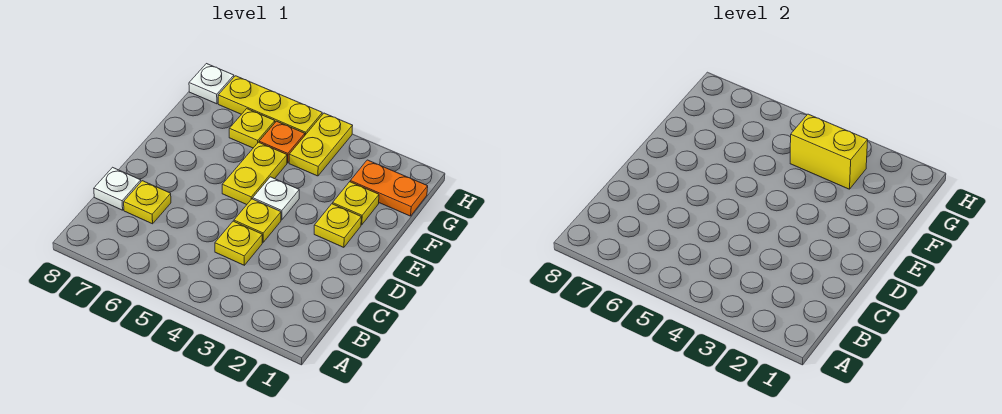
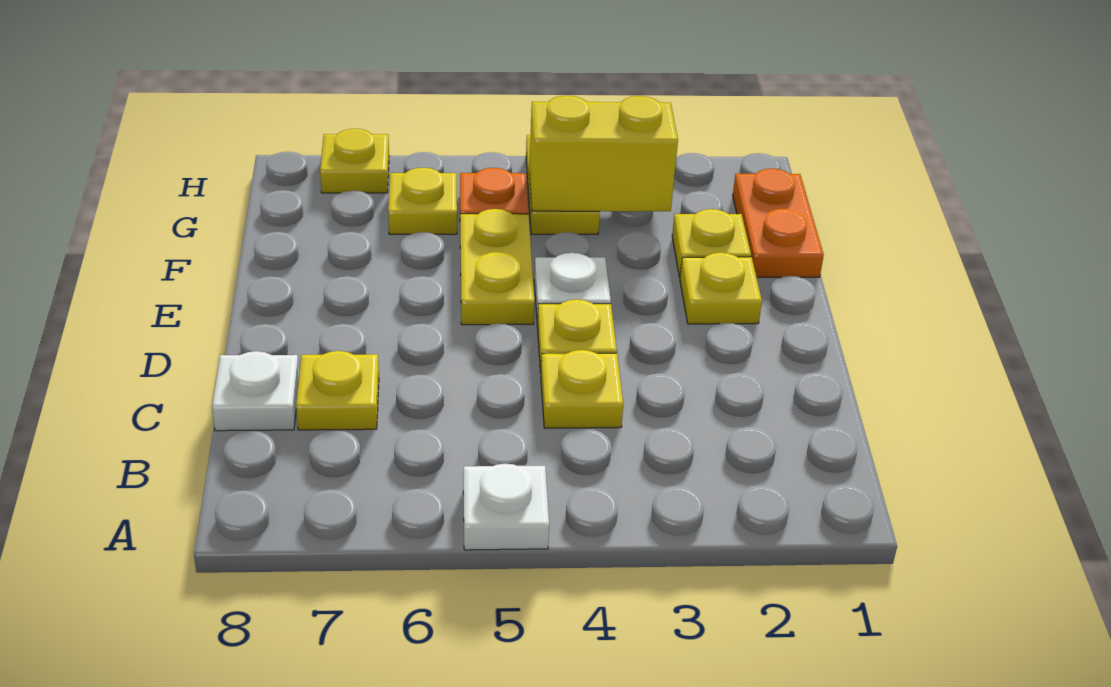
orange plate G1:G2 level 1 -> orange plate F1:G1 level 1
yellow plate H5:H7 level 1 -> yellow plate H7 level 1
white plate H8 level 1 -> white plate A5 level 1

